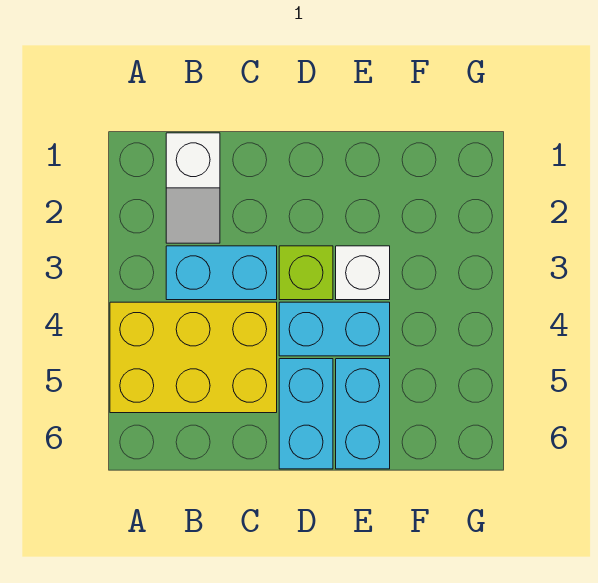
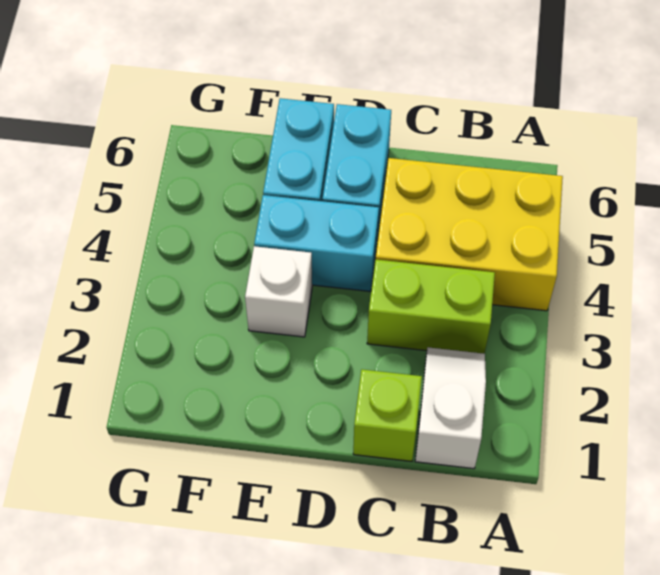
cyan brick B3:C3 level 1 -> lime brick B3:C3 level 1
lime brick D3 level 1 -> lime brick C1 level 1

